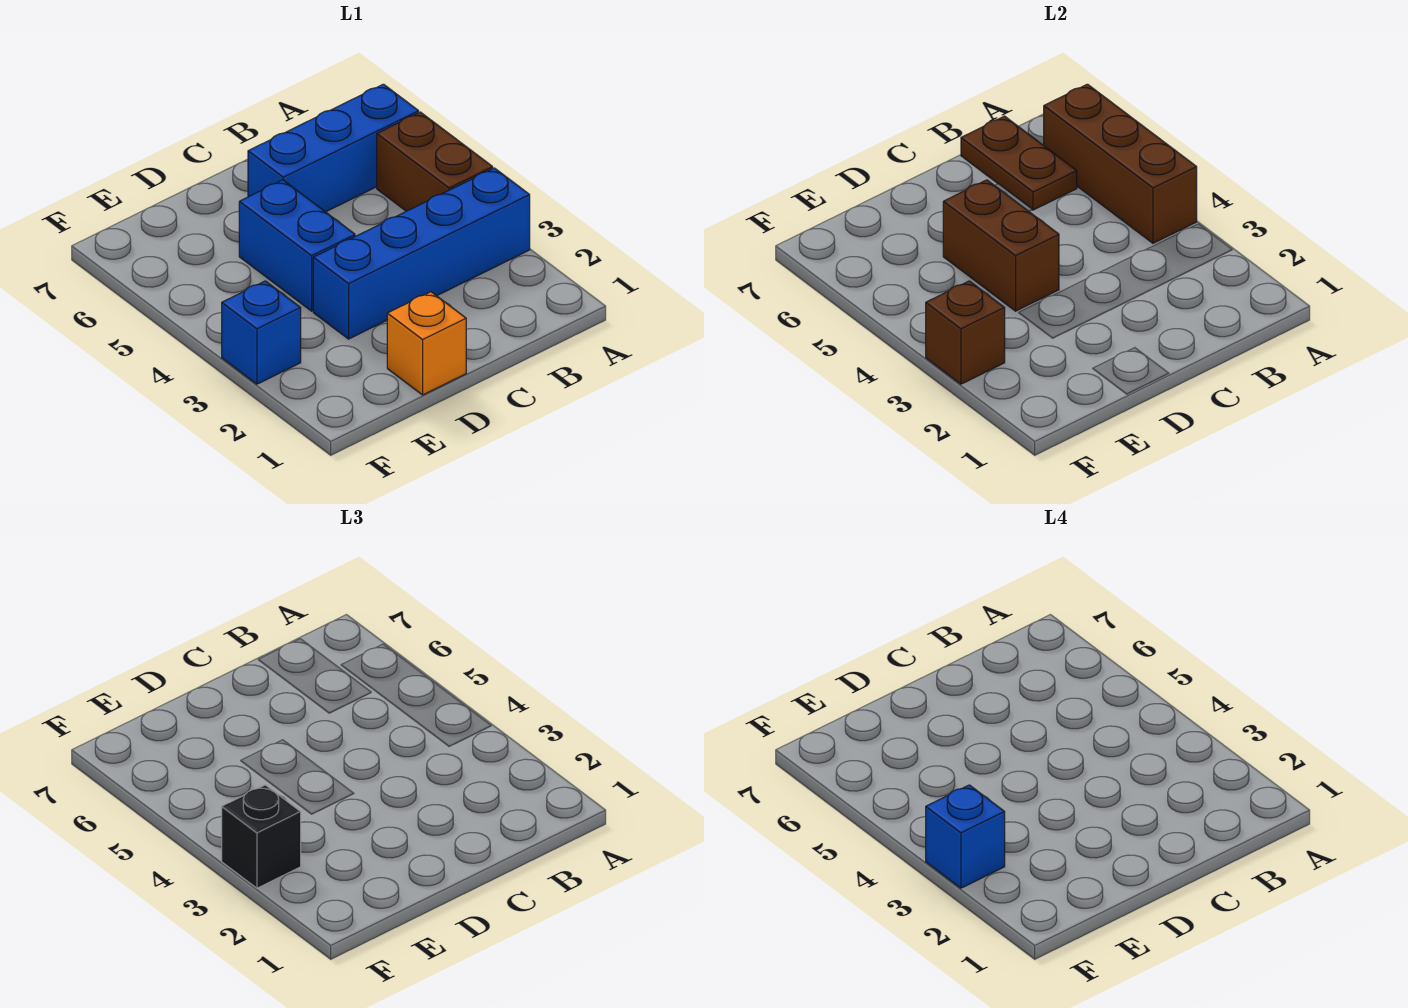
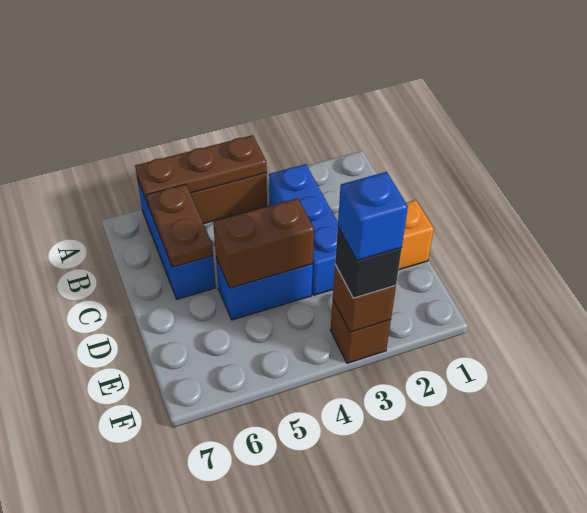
blue brick A3:D3 level 1 -> blue brick B3:D3 level 1
brown brick A4:A6 level 2 -> brown plate A4:A6 level 2
brown plate B6:B7 level 2 -> brown plate B6:C6 level 2
blue brick F3 level 1 -> brown brick F3 level 1

